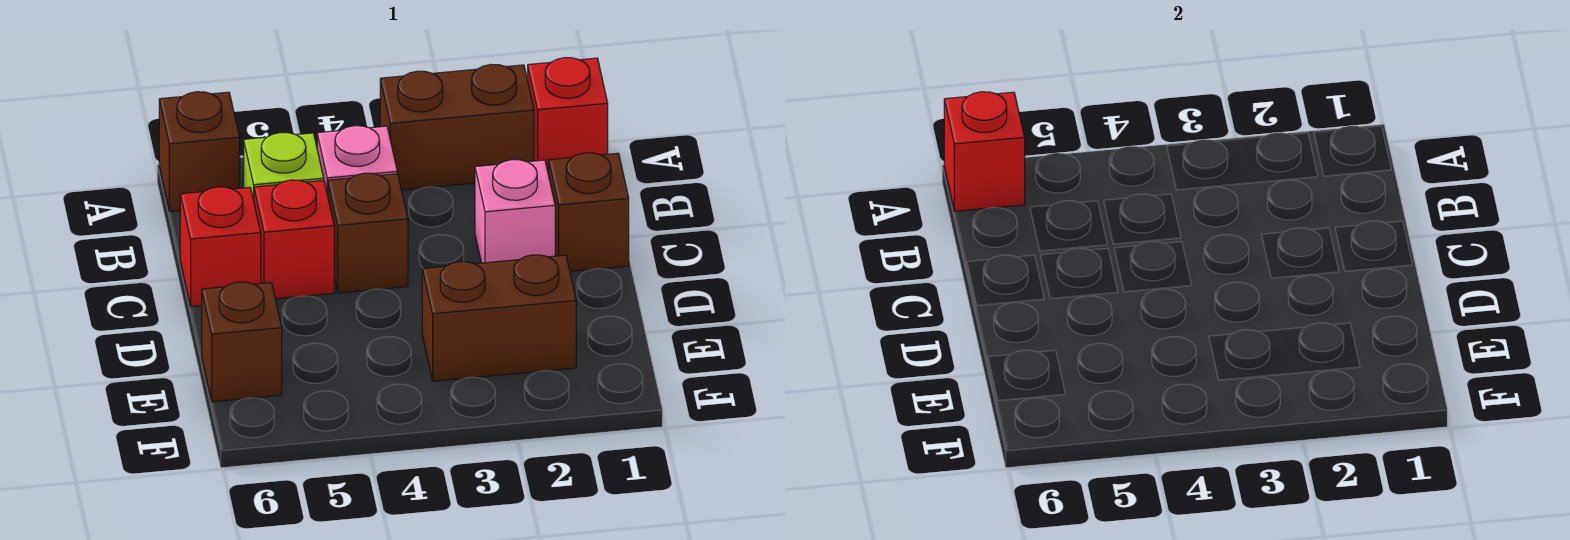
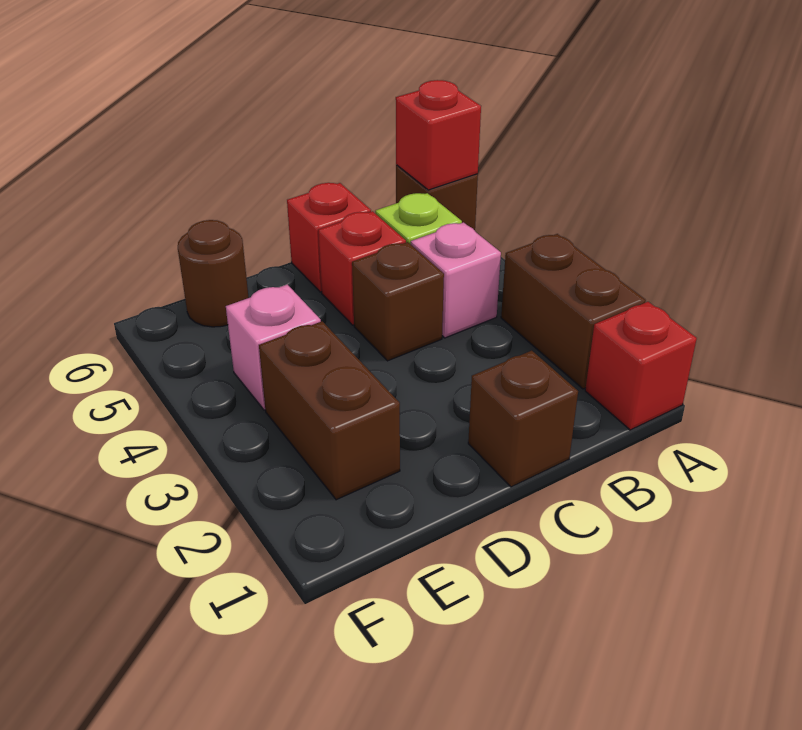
pink brick C2 level 1 -> pink brick E4 level 1
brown brick E6 level 1 -> brown round brick E6 level 1

